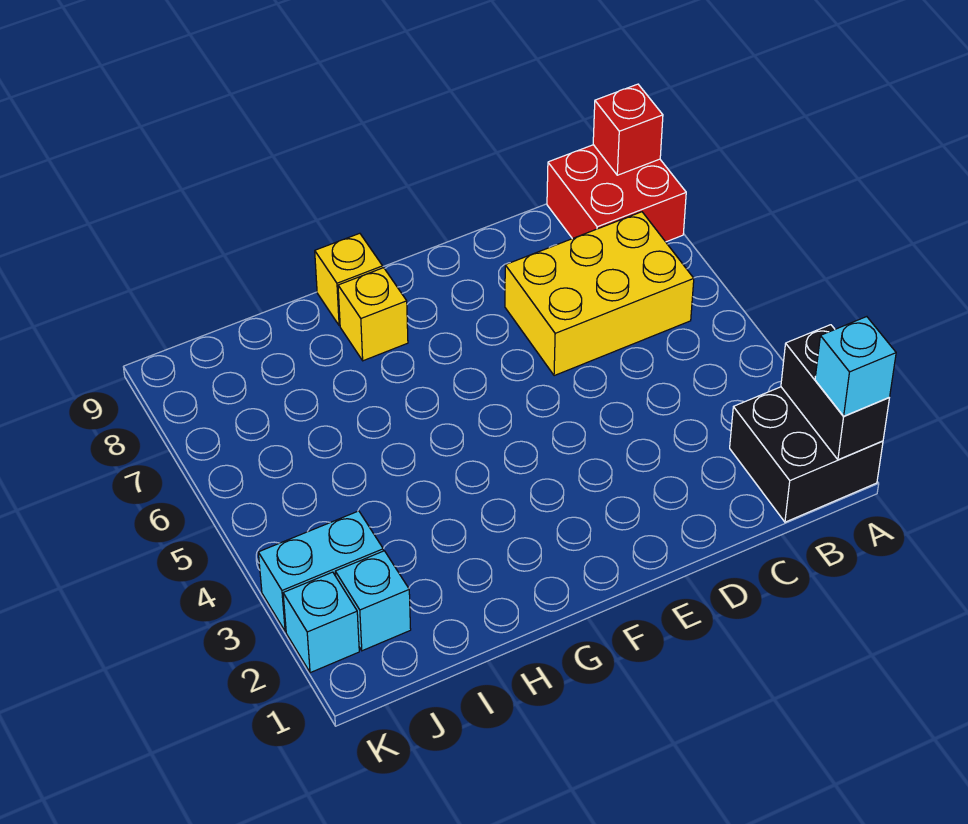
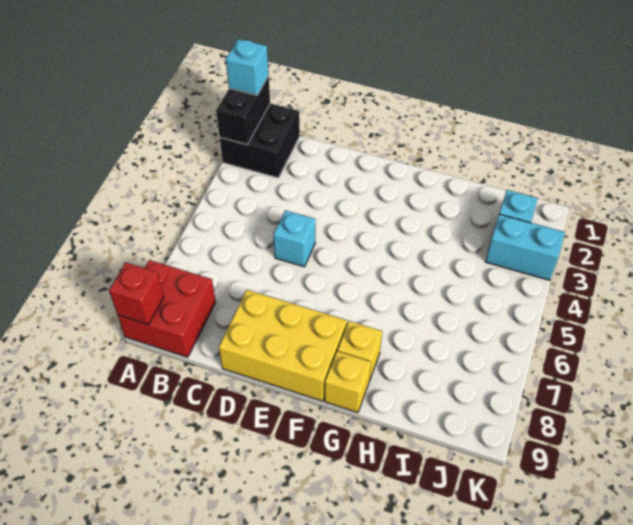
yellow brick B6:D7 level 1 -> yellow brick D8:F9 level 1
cyan brick K2 level 1 -> cyan brick D5 level 1

